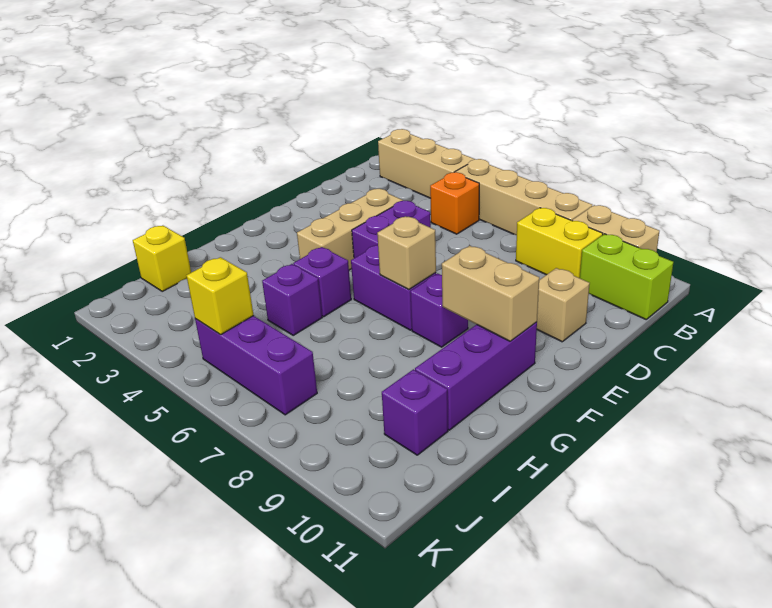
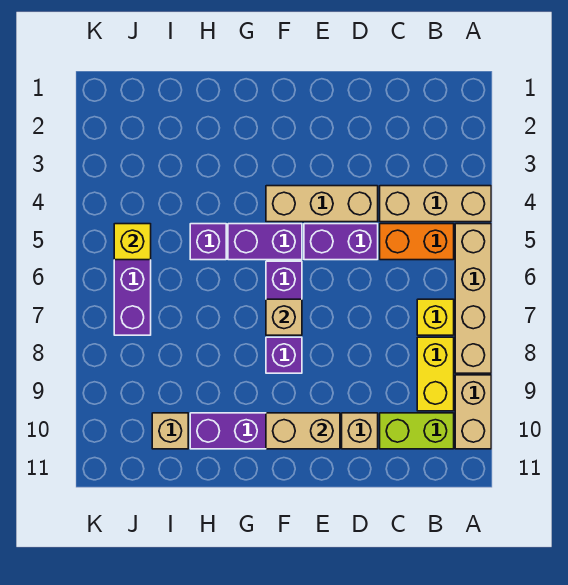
tan brick A2:A4 level 1 -> tan brick A4:C4 level 1
orange brick B5 level 1 -> orange brick B5:C5 level 1
lime brick B10:B11 level 1 -> lime brick B10:C10 level 1
tan brick F9:F10 level 2 -> tan brick E10:F10 level 2
purple brick G5 level 1 -> purple brick F5:G5 level 1
yellow brick I1 level 1 -> yellow brick B7 level 1
purple brick I10 level 1 -> tan brick I10 level 1

